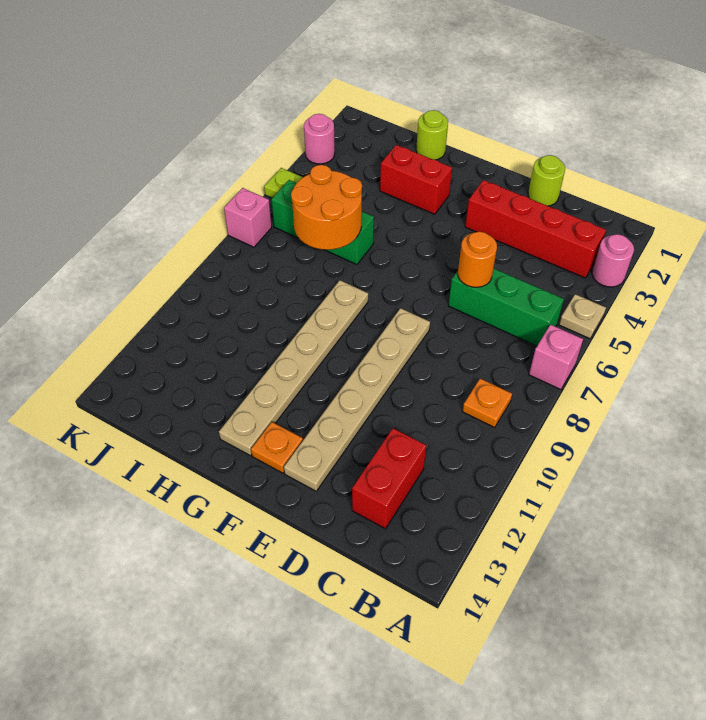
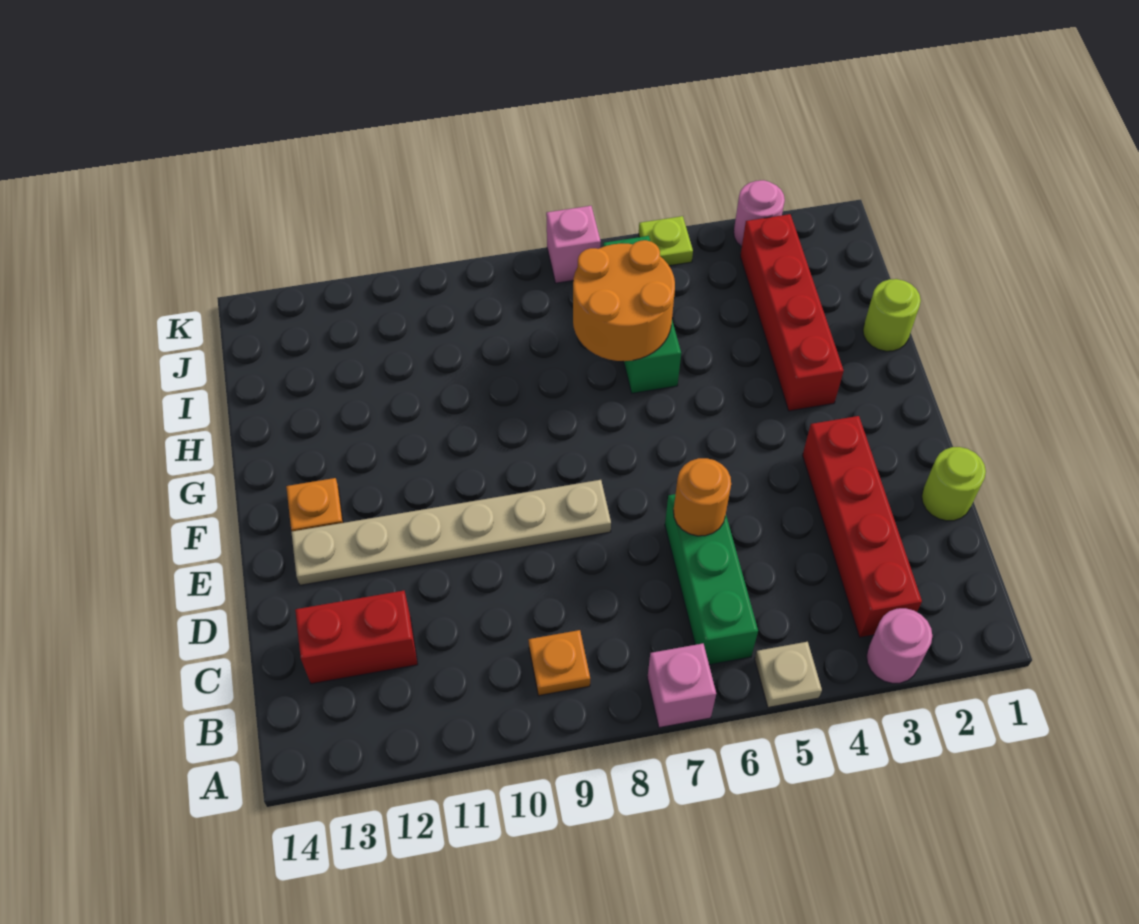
red brick G3:H3 level 1 -> red brick G3:J3 level 1
tan plate G8:G13 level 1 -> none

